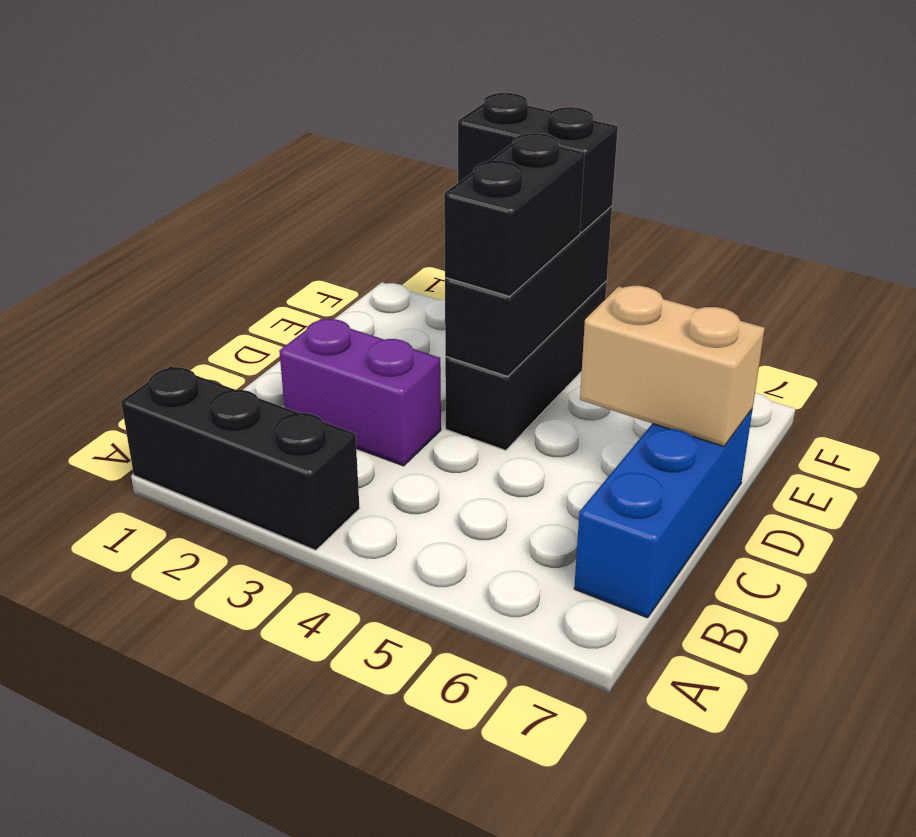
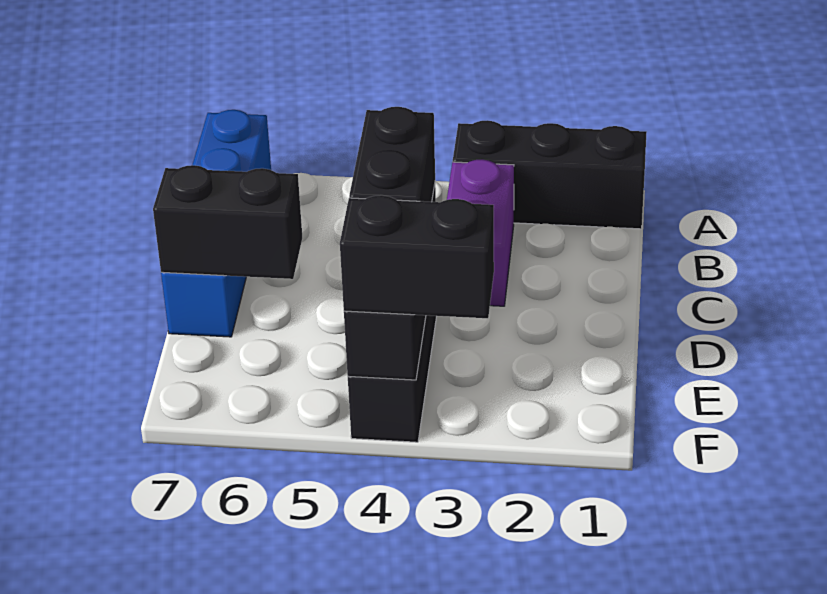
blue brick B7:D7 level 1 -> blue brick A7:D7 level 1
purple brick C2:C3 level 1 -> purple brick B3:C3 level 1
tan brick D6:D7 level 2 -> black brick D6:D7 level 2

